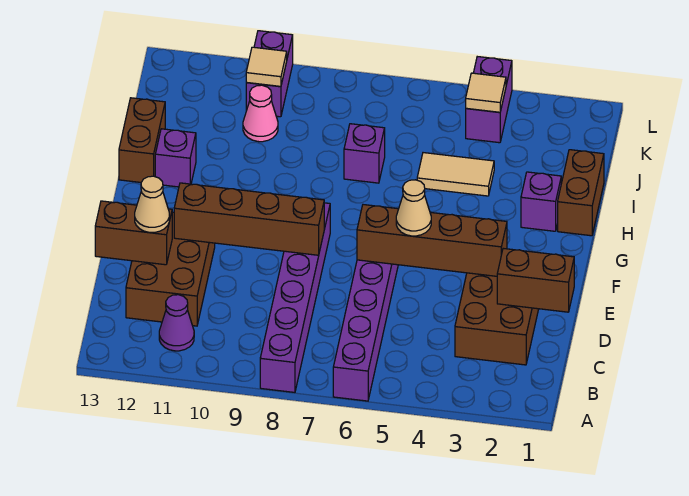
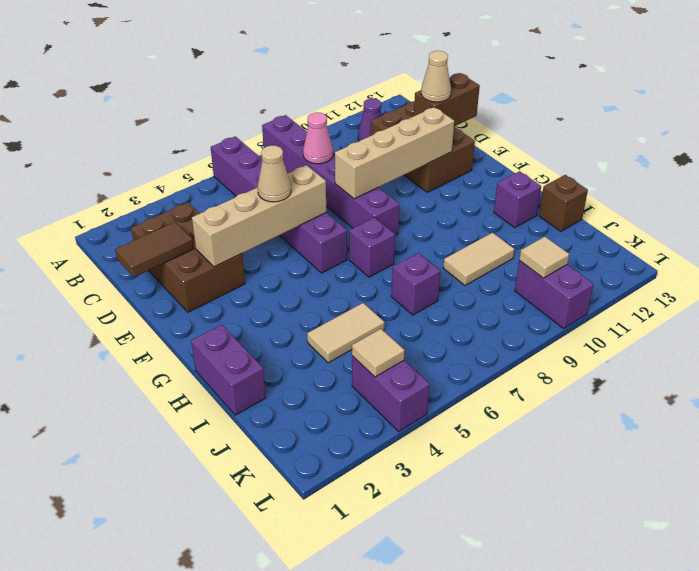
brown brick D1:D2 level 2 -> brown tile D1:D2 level 2
brown brick E3:E6 level 2 -> tan brick E3:E6 level 2
brown brick E8:E11 level 2 -> tan brick E8:E11 level 2
brown brick H1:I1 level 1 -> purple brick H1:I1 level 1
purple brick H2 level 1 -> purple brick G7 level 1
brown brick H13:I13 level 1 -> brown brick I13 level 1
none -> tan tile I9:I10 level 1
pink cone J10 level 1 -> pink cone C8 level 2

